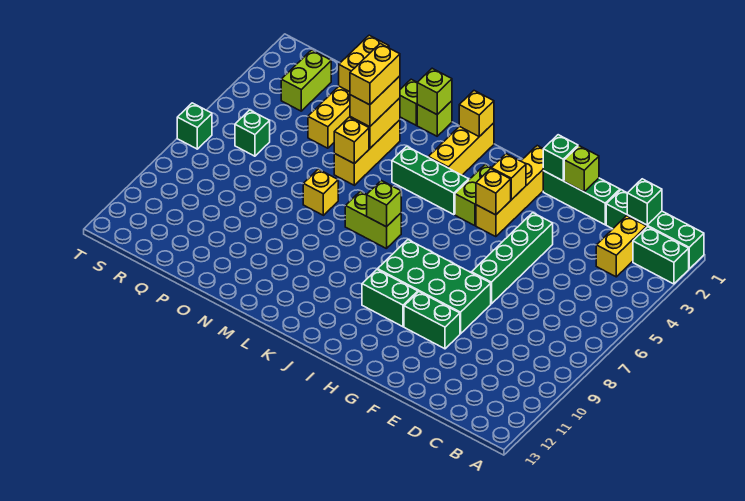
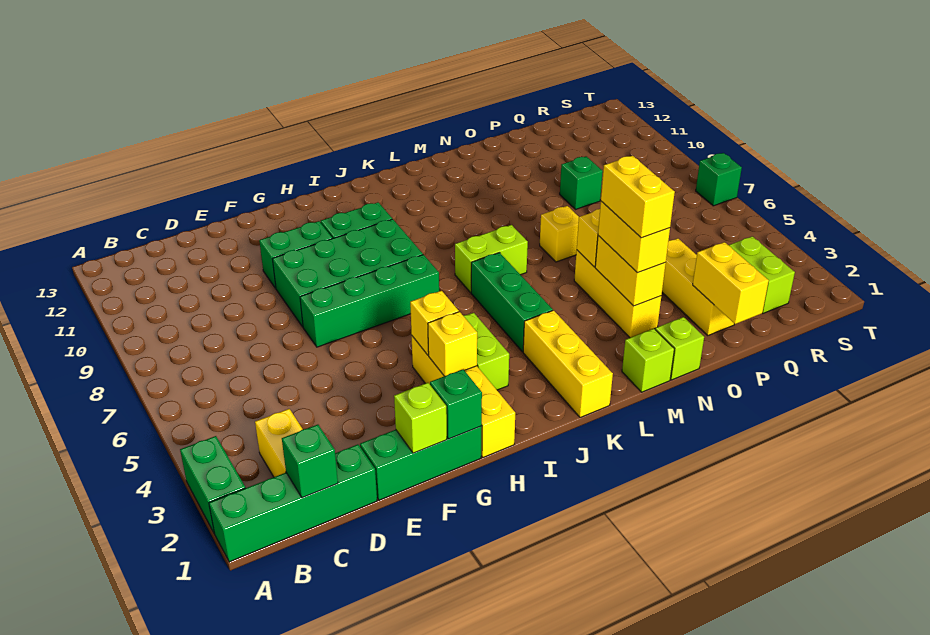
green brick A2:B2 level 1 -> green brick A2:A3 level 1
green brick F4:F7 level 1 -> green brick F7:I7 level 1
green brick J4:L4 level 1 -> green brick K4:K6 level 1
yellow brick K1 level 2 -> none
lime brick K7 level 2 -> none
lime brick M1 level 2 -> none
green brick R6 level 1 -> green brick P9 level 1

